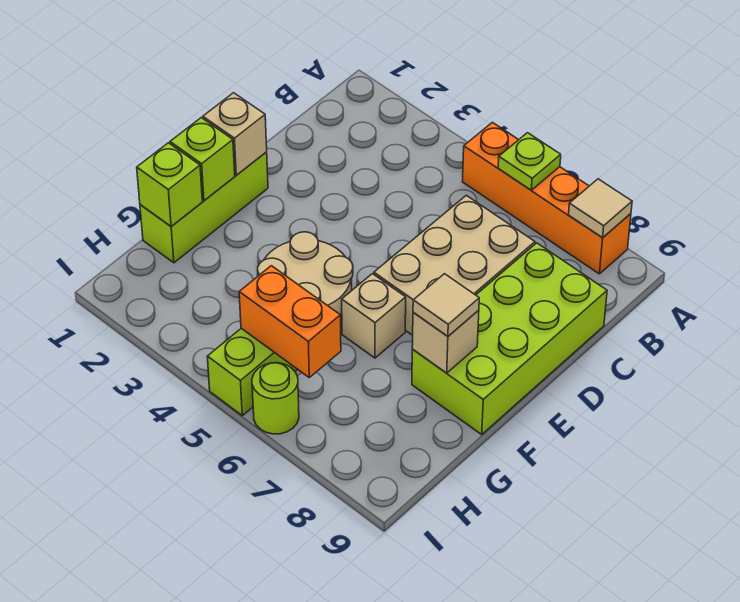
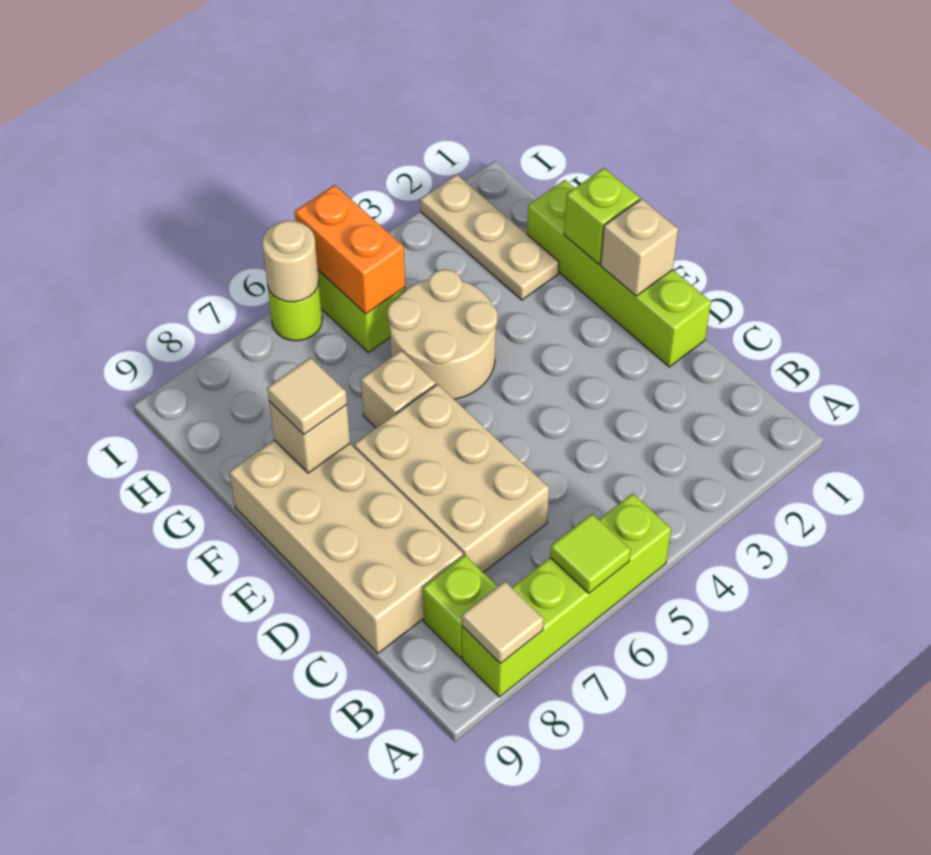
orange brick A5:A8 level 1 -> lime brick A5:A8 level 1
lime plate A6 level 2 -> lime tile A6 level 2
lime brick C8:F9 level 1 -> tan brick C8:F9 level 1
lime brick E1:G1 level 1 -> lime brick D1:G1 level 1
lime brick G1 level 2 -> lime brick B8 level 1
none -> tan plate G2:I2 level 1
orange brick H5:H6 level 2 -> orange brick H5:I5 level 2
none -> tan round brick I6 level 2

